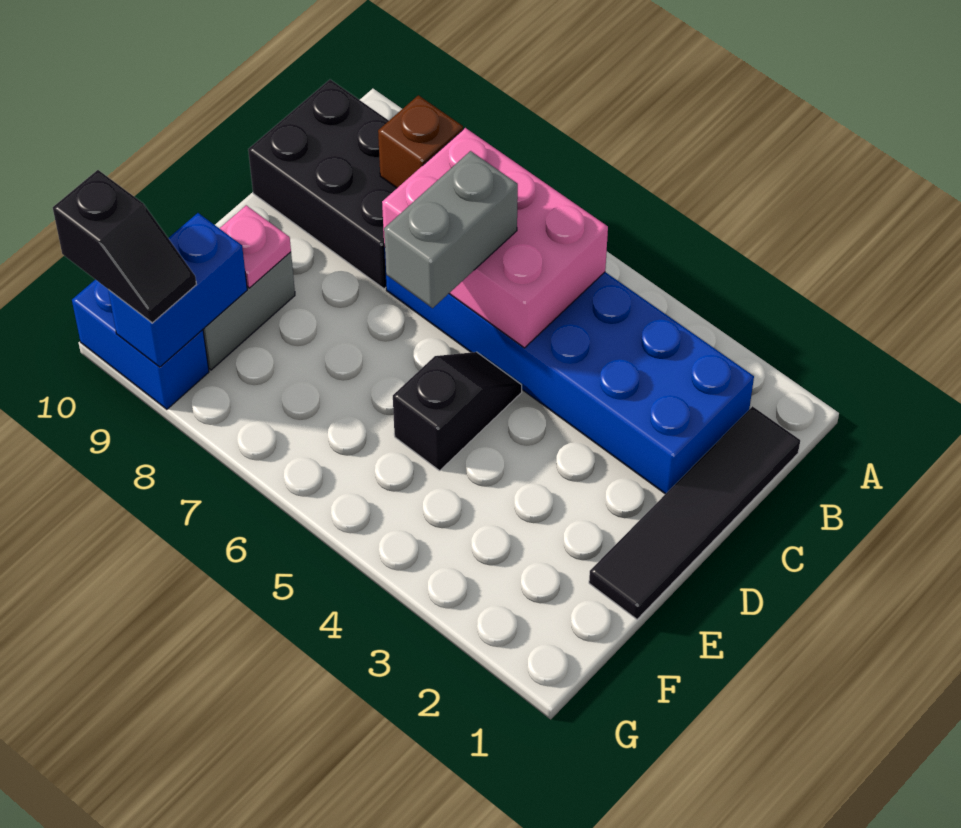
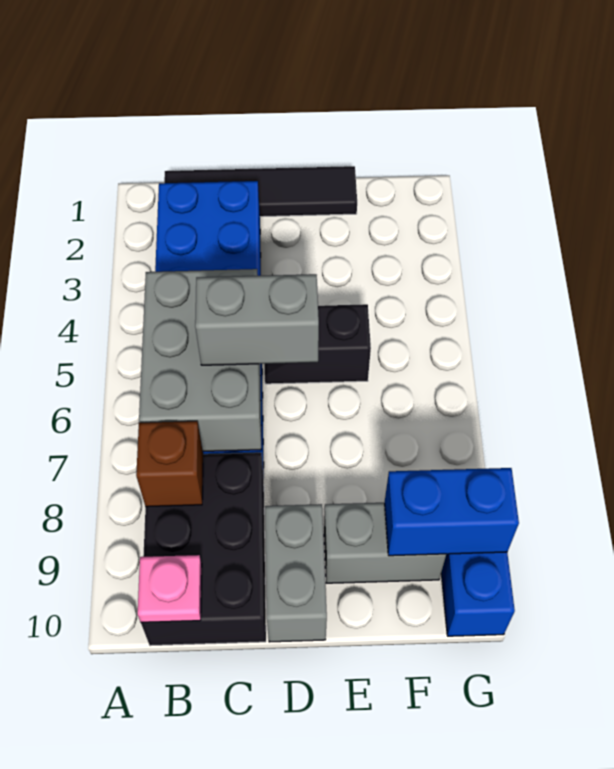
pink brick B5:C7 level 2 -> grey brick B5:C7 level 2
none -> grey brick D9:D10 level 1
pink plate E9 level 2 -> pink plate B10 level 2
black slope G9:G10 level 3 top 10 -> none

